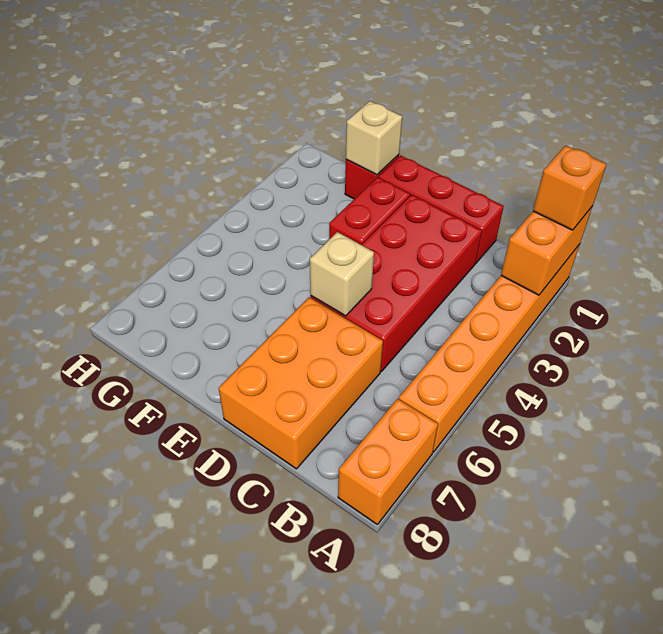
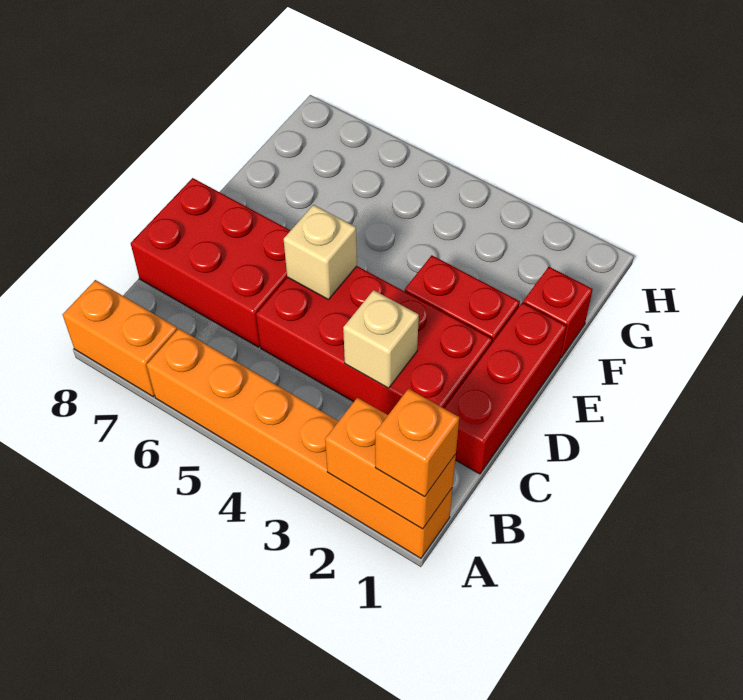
orange brick C6:D8 level 1 -> red brick C6:D8 level 1
tan brick F1 level 2 -> tan brick C3 level 2

